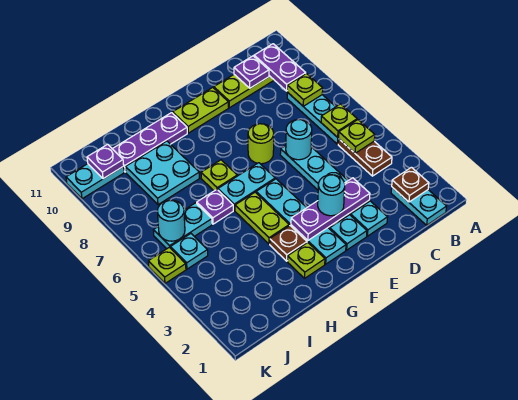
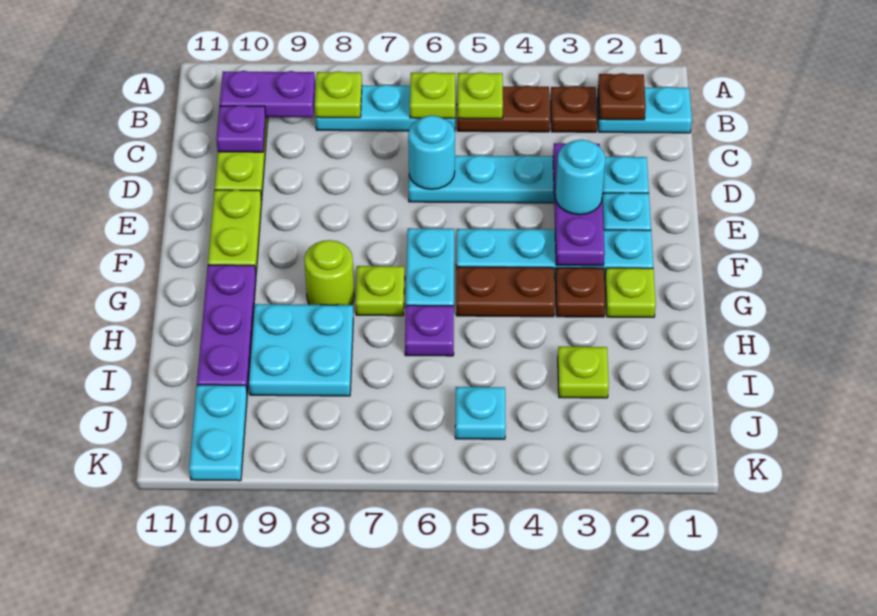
none -> brown plate B3 level 1
lime round brick E7 level 1 -> lime round brick G8 level 1
lime plate G4:G5 level 1 -> brown plate G4:G5 level 1
cyan plate I6:J6 level 1 -> none
cyan round brick J6 level 2 -> none
purple plate J10 level 2 -> none
lime plate K5 level 1 -> lime plate I3 level 1

